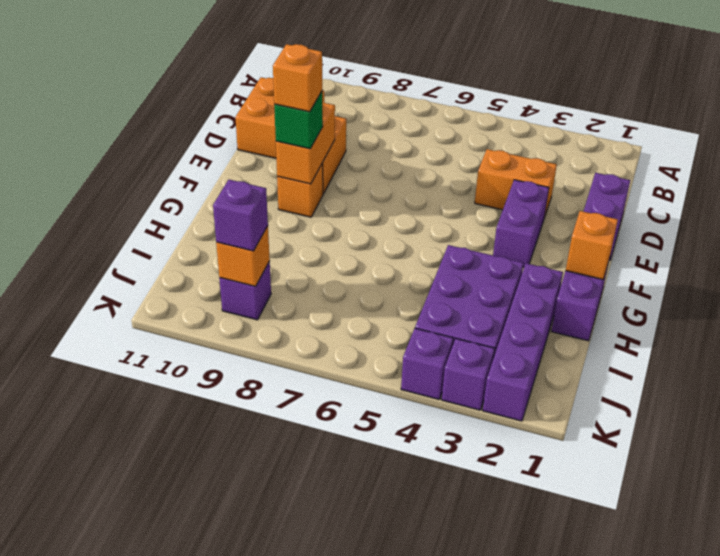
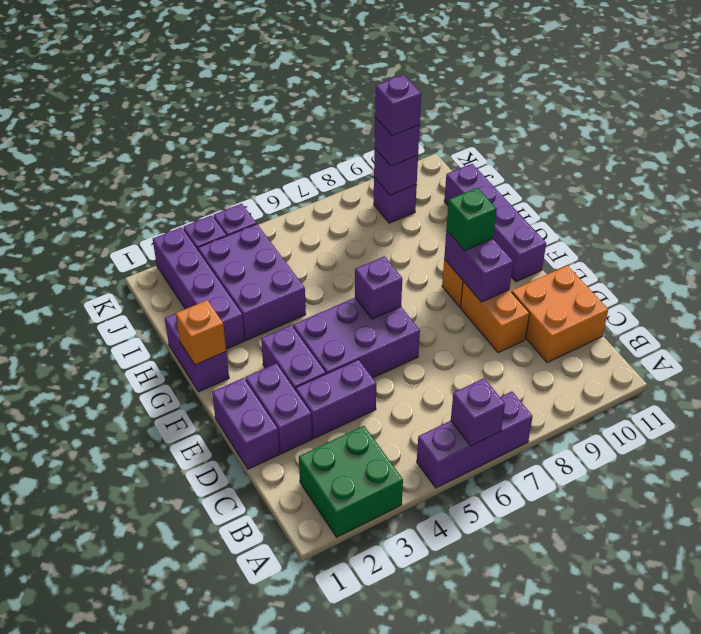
none -> green brick A2:B3 level 1
none -> purple brick A5:A7 level 1
none -> purple brick A6 level 2
none -> purple brick D2:E2 level 1
orange brick D3:D4 level 1 -> purple brick D3:D4 level 1
none -> purple brick E4:F6 level 1
orange brick E9:F9 level 2 -> purple brick E9:F9 level 2
none -> purple brick F6 level 2
orange brick F9 level 4 -> none
none -> purple brick F11:I11 level 1
orange brick J9 level 2 -> purple brick J9 level 2
none -> purple brick J9 level 4

